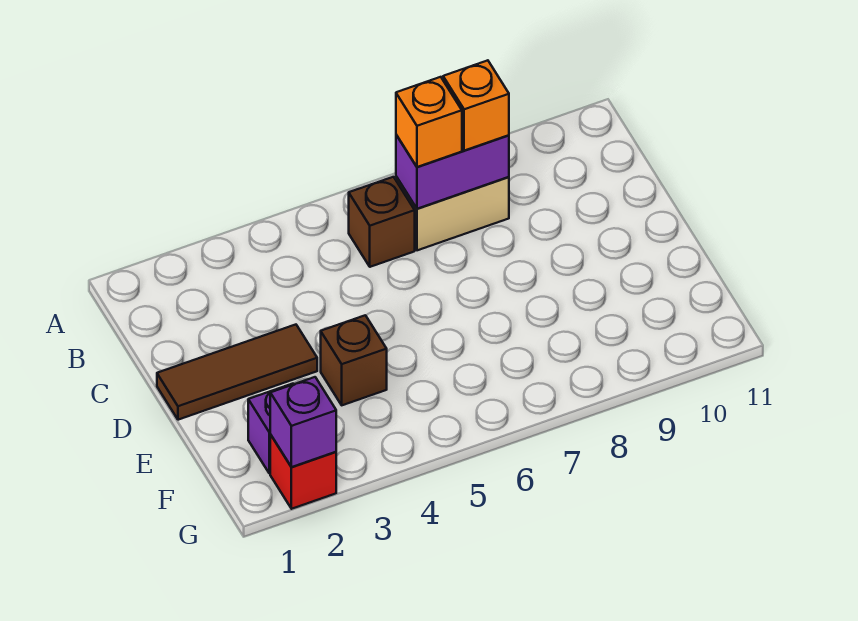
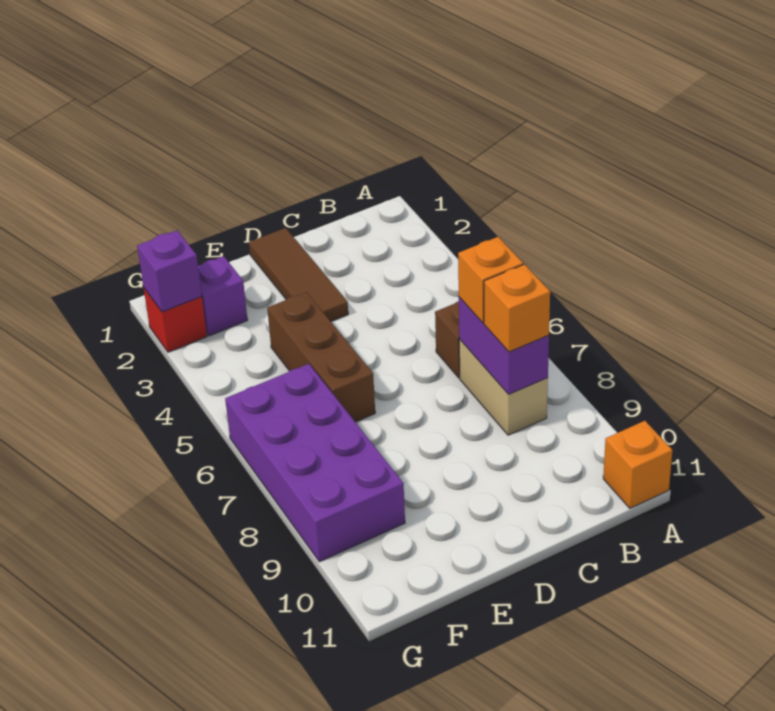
none -> orange brick A11 level 1
brown brick E4 level 1 -> brown brick E4:E6 level 1
none -> purple brick F6:G9 level 1

